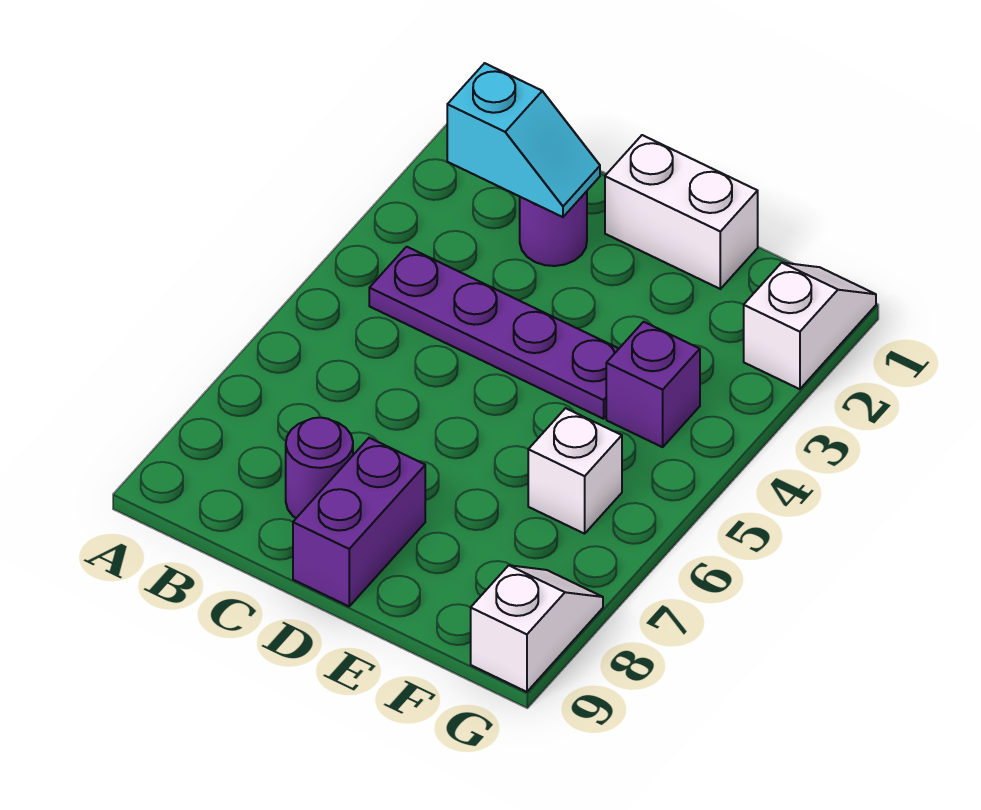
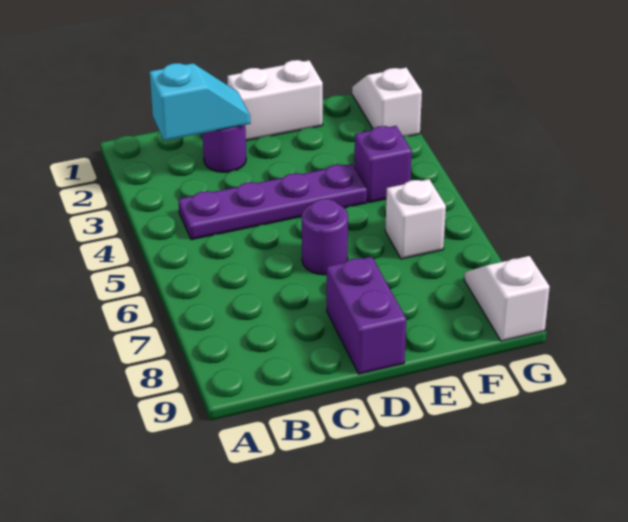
purple round brick C8 level 1 -> purple round brick D6 level 1

